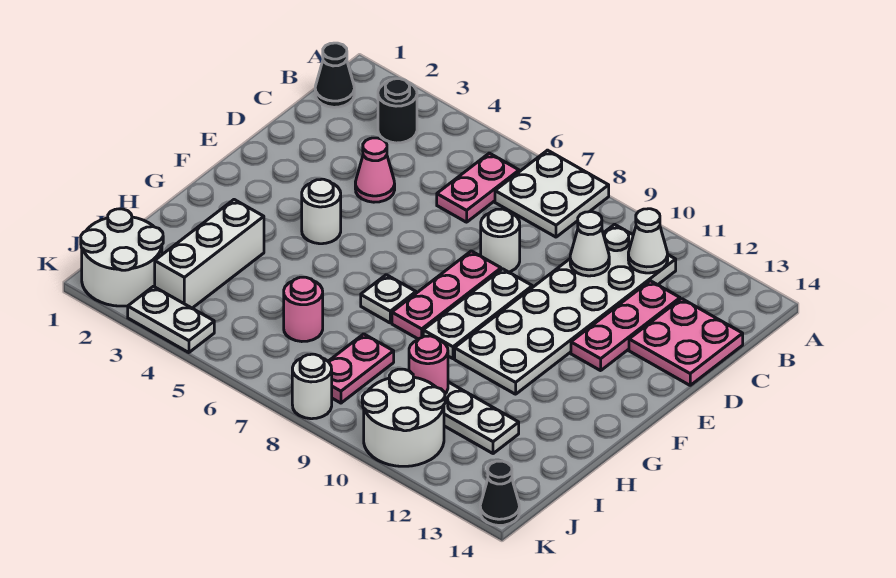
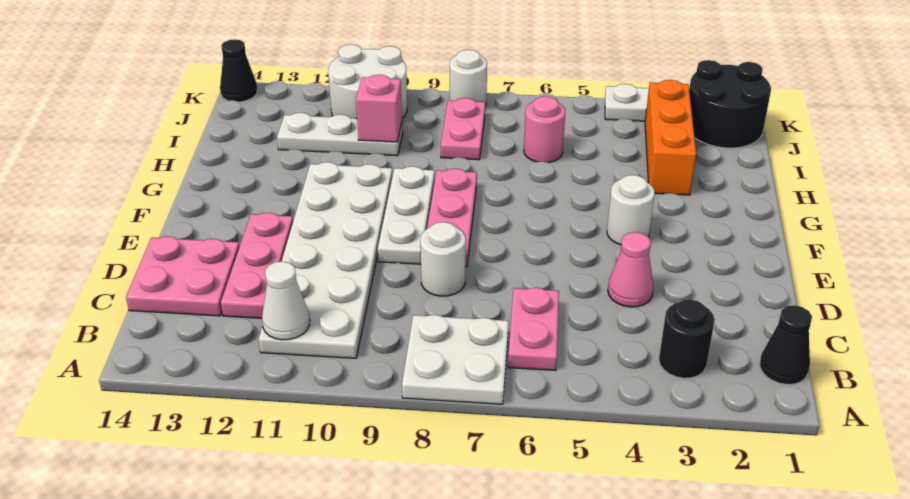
white cone C10 level 2 -> none
white plate G7 level 1 -> none
white brick H3:J3 level 1 -> orange brick H3:J3 level 1
pink round brick I10 level 2 -> pink brick I10 level 2
white round brick J1:K2 level 1 -> black round brick J1:K2 level 1

